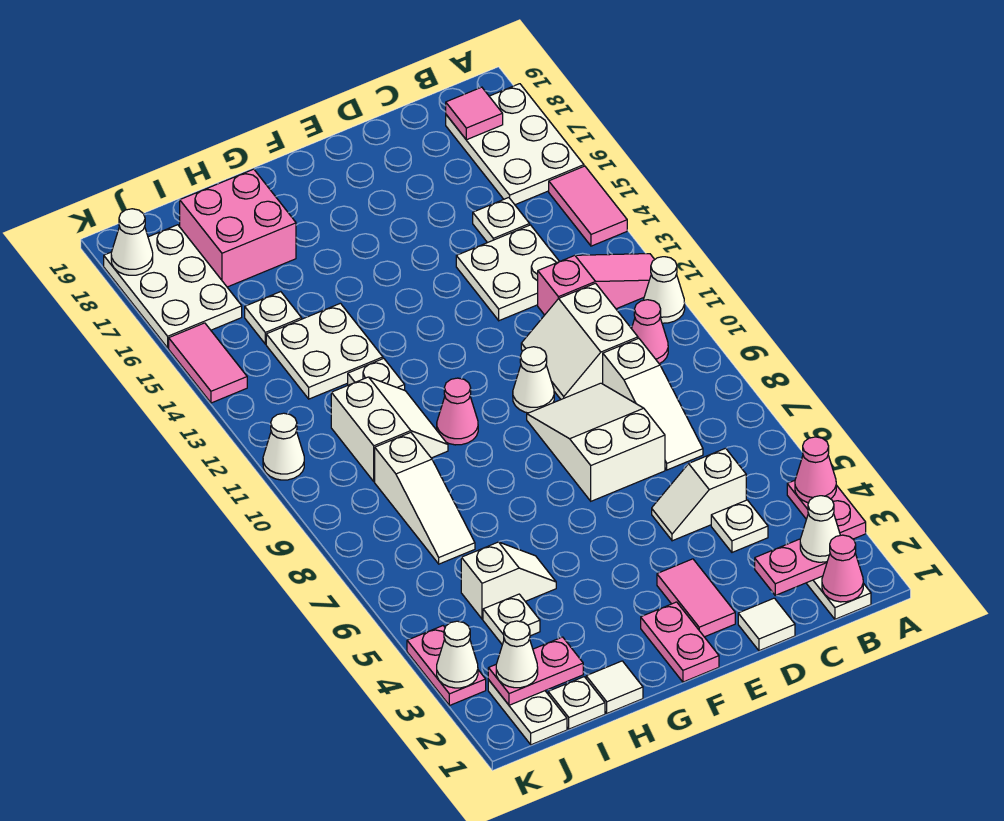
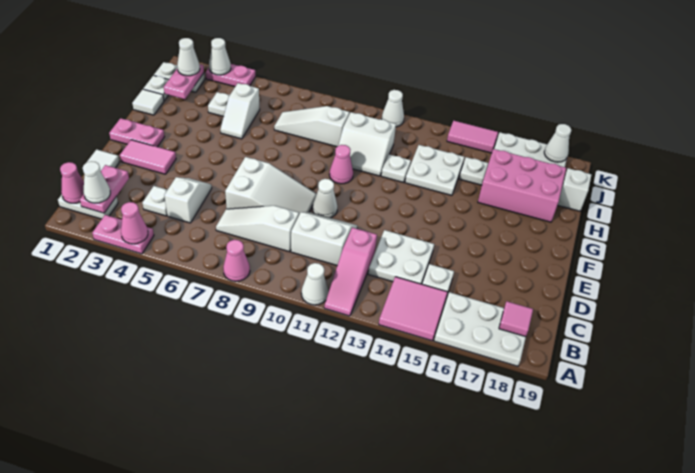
pink tile A14:A15 level 1 -> pink tile A14:B15 level 1
pink cone B10 level 1 -> pink cone A8 level 1
pink brick H17:I18 level 1 -> pink brick H16:I18 level 1
none -> white brick I19 level 1

